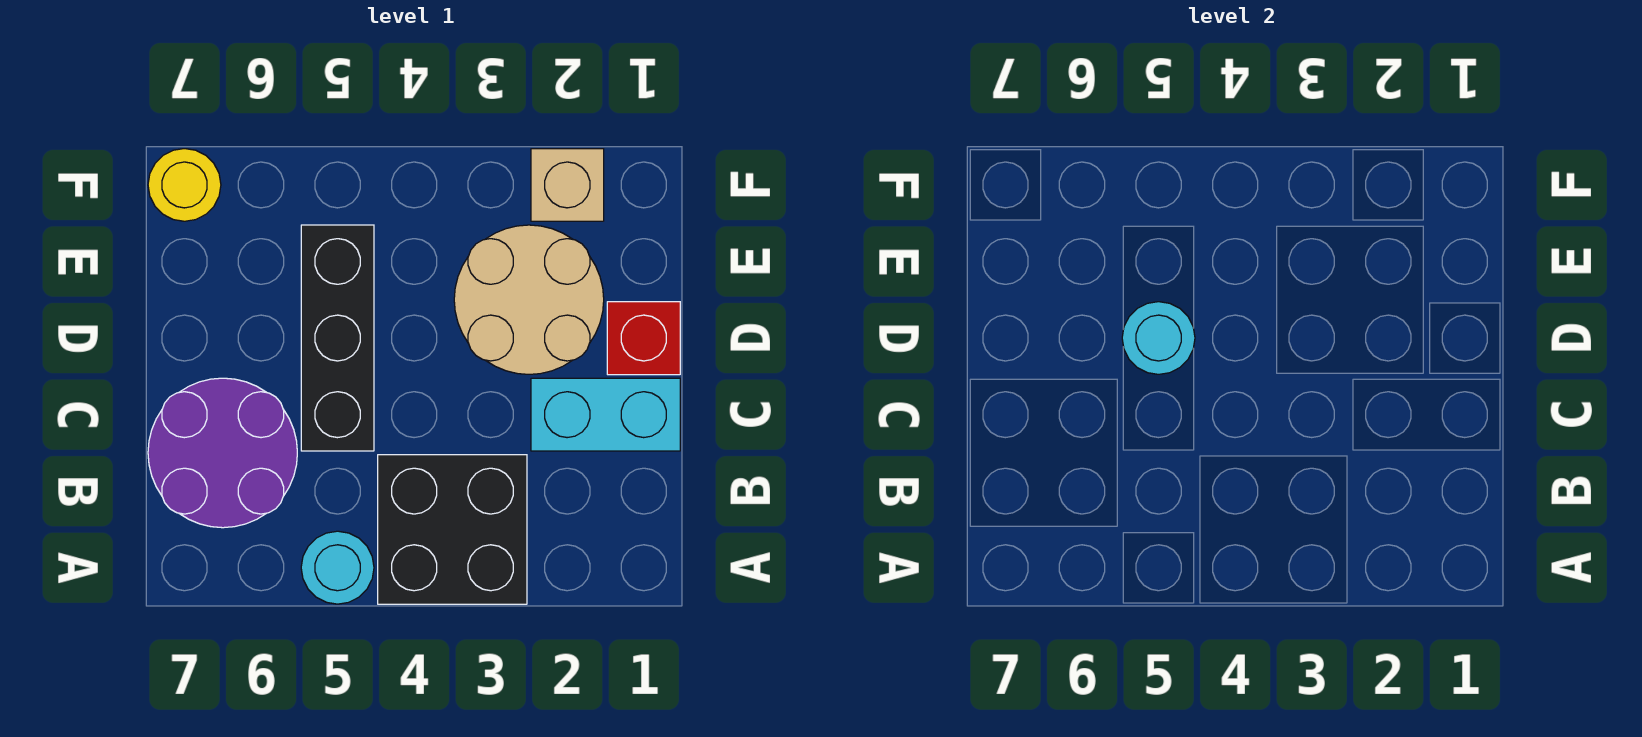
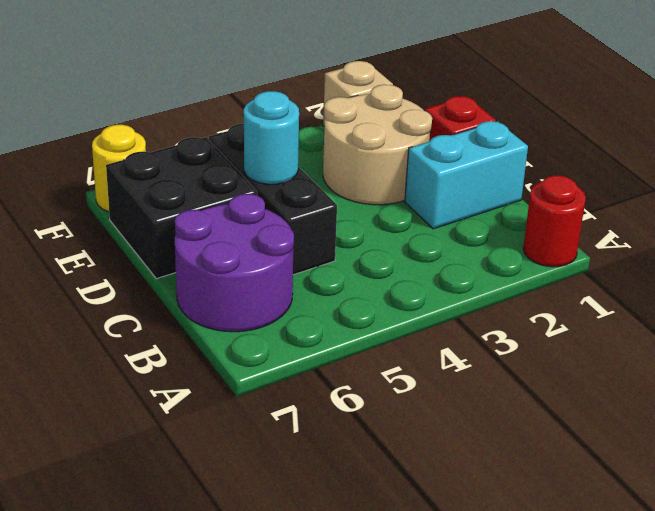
none -> red round brick A1 level 1
black brick A3:B4 level 1 -> black brick D6:E7 level 1
cyan round brick A5 level 1 -> none

